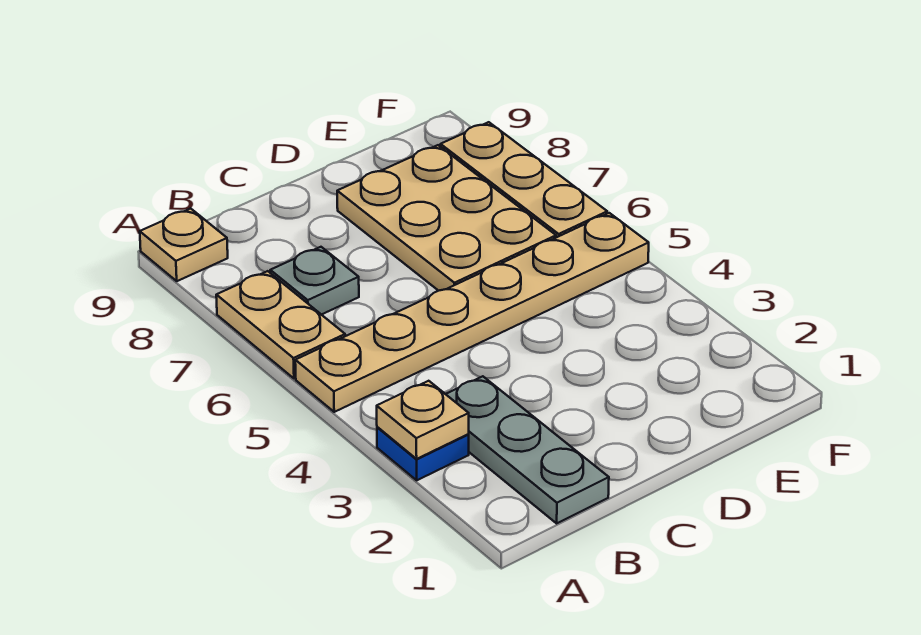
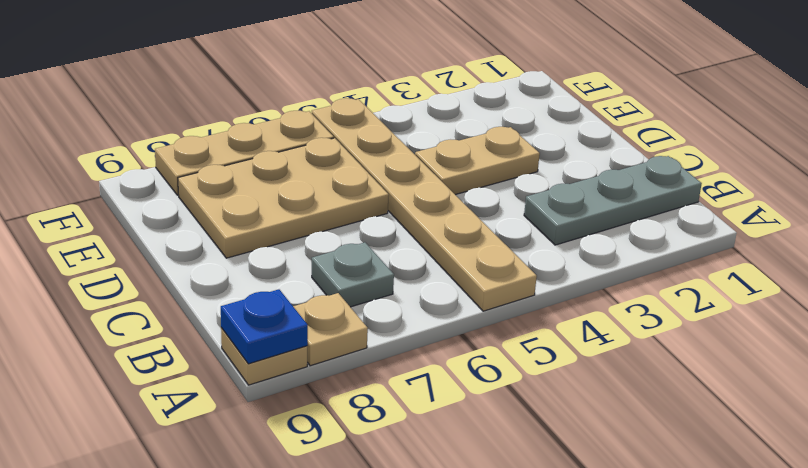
blue plate A3 level 1 -> blue plate A9 level 2
tan plate A3 level 2 -> tan plate A8 level 1
tan plate A6:A7 level 1 -> tan plate D3:D4 level 1

